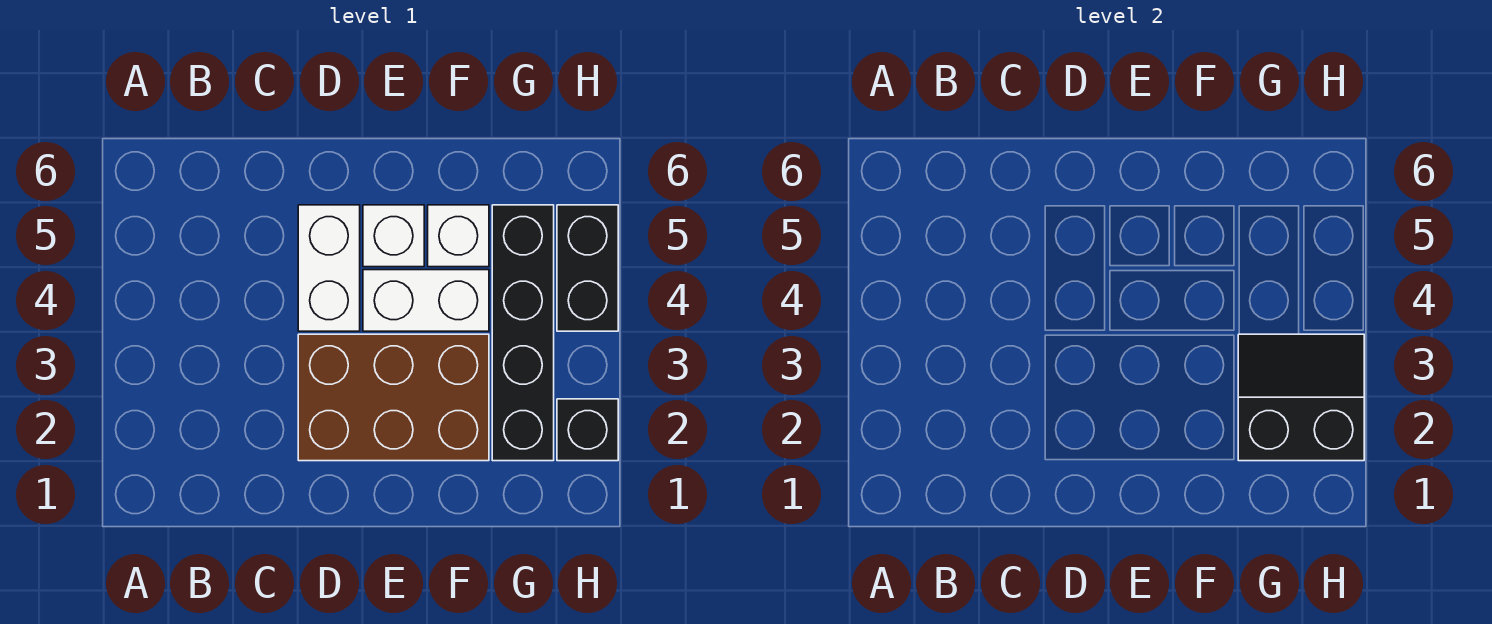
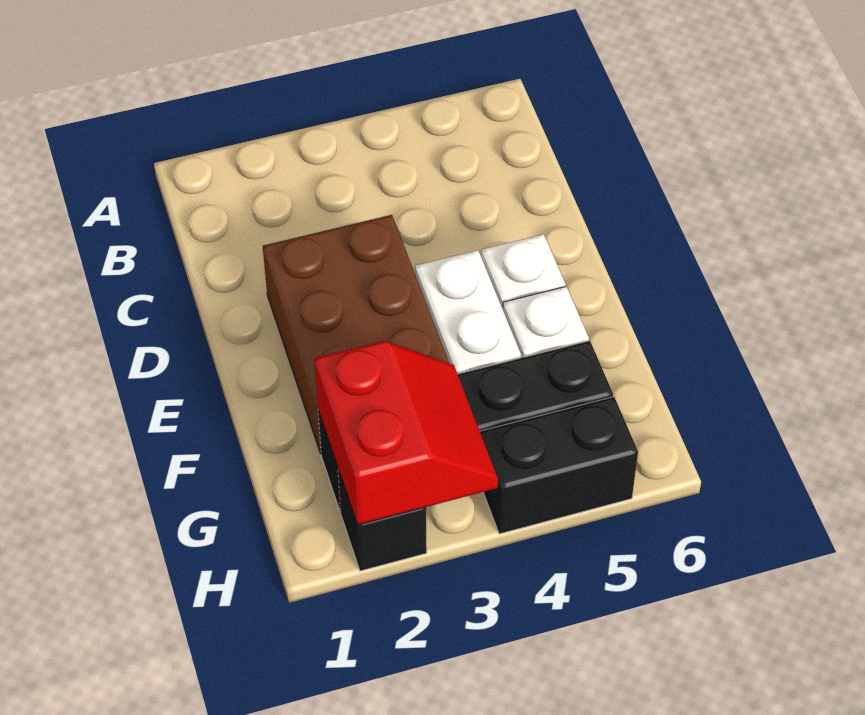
white brick D4:D5 level 1 -> none
black slope G2:H3 level 2 top 2 -> red slope G2:H3 level 2 top 2

